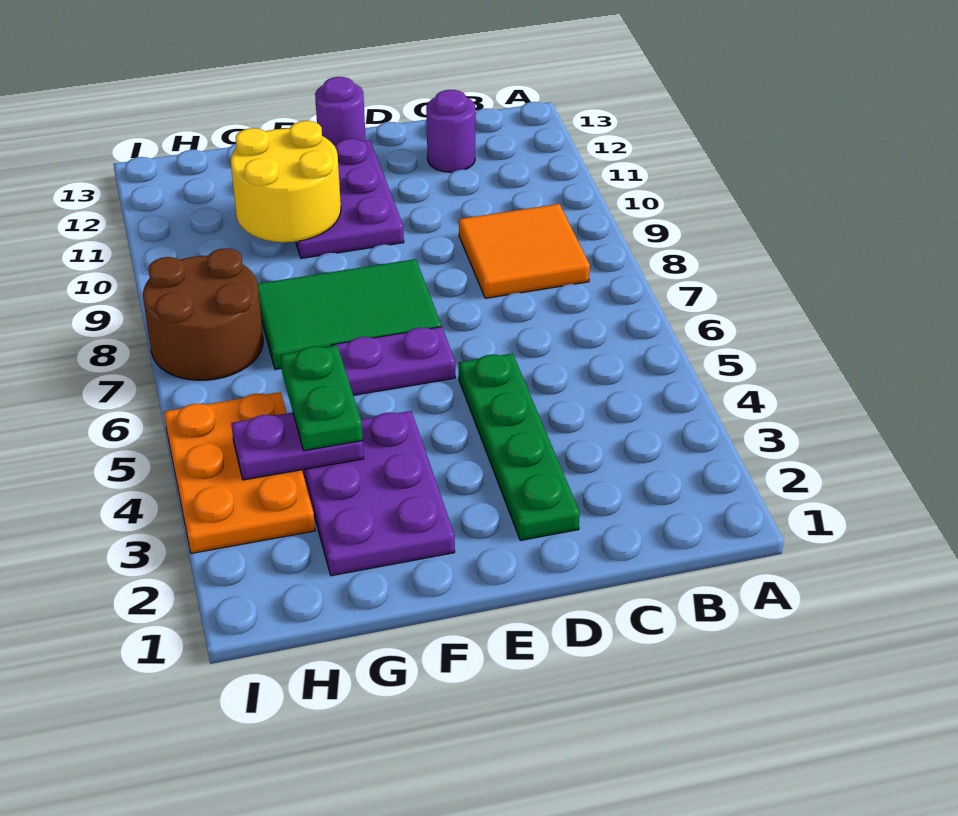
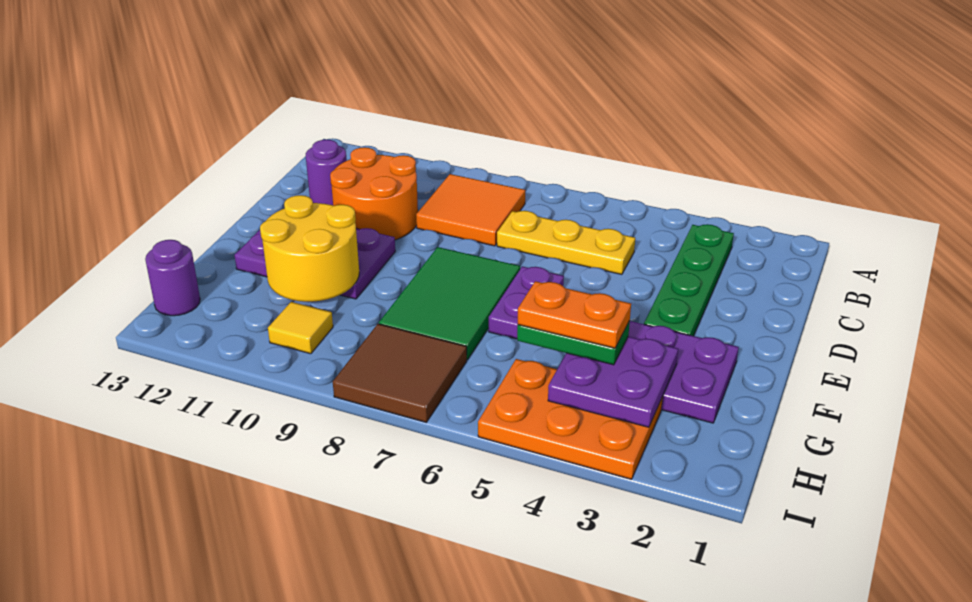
none -> yellow plate C5:C7 level 1
none -> orange round brick C10:D11 level 1
green plate D2:D5 level 1 -> green plate B3:E3 level 1
purple round brick E13 level 1 -> purple round brick H13 level 1
purple plate G4:H4 level 2 -> purple plate G3:H4 level 2
none -> orange plate G4:G5 level 4
brown round brick H7:I8 level 1 -> brown tile H7:I8 level 1
none -> yellow tile H10 level 1

